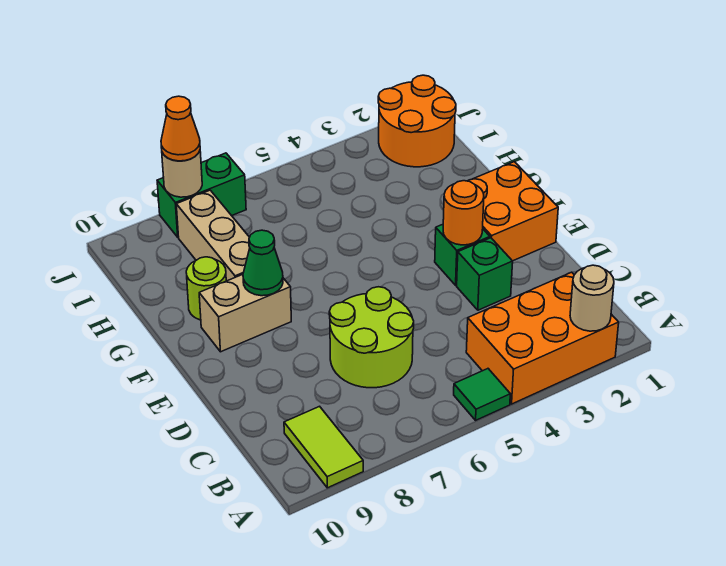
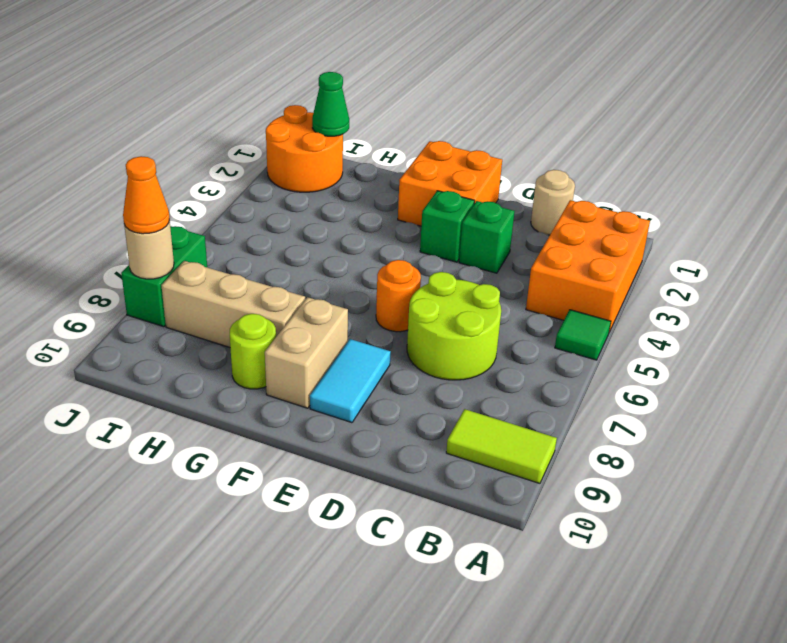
tan round brick A2 level 2 -> tan round brick C1 level 1
orange round brick E3 level 2 -> orange round brick E6 level 1
none -> cyan tile E8:E9 level 1
green cone F8 level 2 -> green cone I1 level 2

